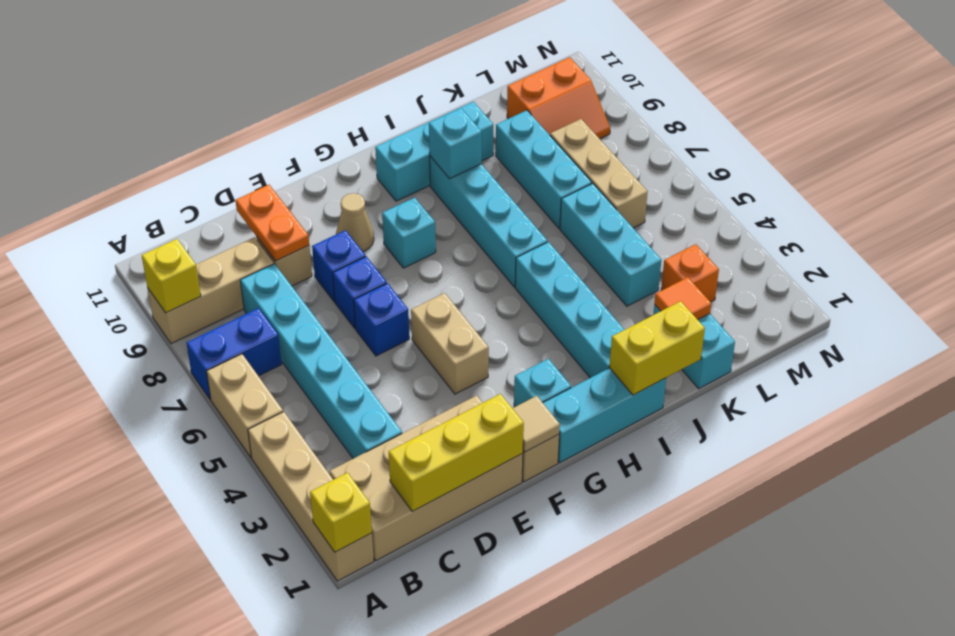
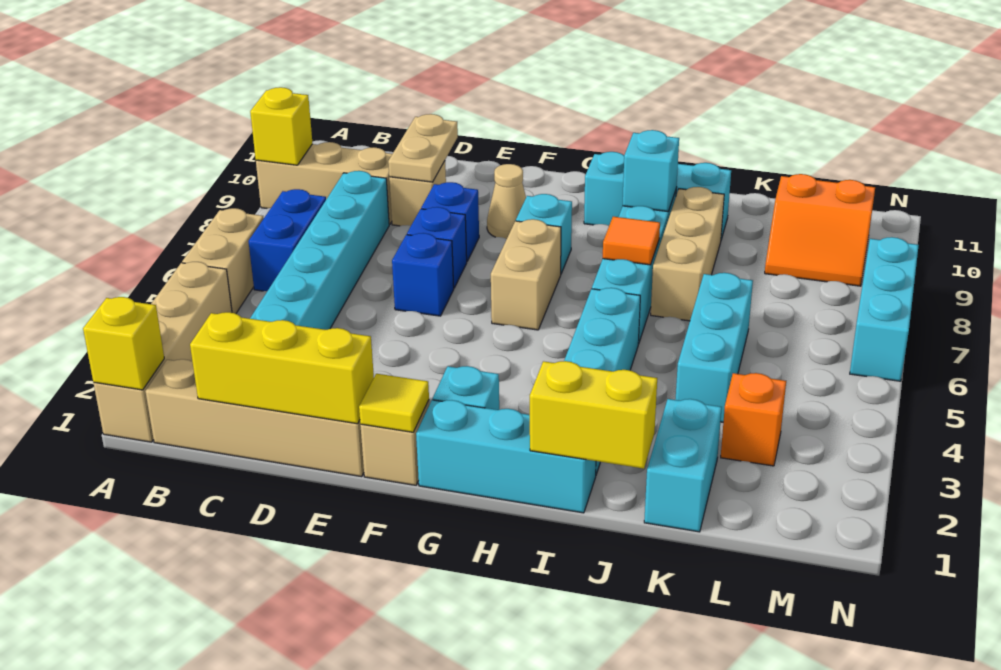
blue brick A7:B7 level 1 -> blue brick B6:B7 level 1
tan brick B1:E2 level 1 -> tan brick B1:E1 level 1
orange plate D9:D10 level 2 -> tan plate D9:D10 level 2
tan tile F1 level 2 -> yellow tile F1 level 2
tan brick F4:F5 level 1 -> tan brick G6:G7 level 1
orange tile K2 level 2 -> orange tile I7 level 2
cyan brick K7:K9 level 1 -> cyan brick N6:N8 level 1
tan brick L6:L8 level 1 -> tan brick J7:J9 level 1

